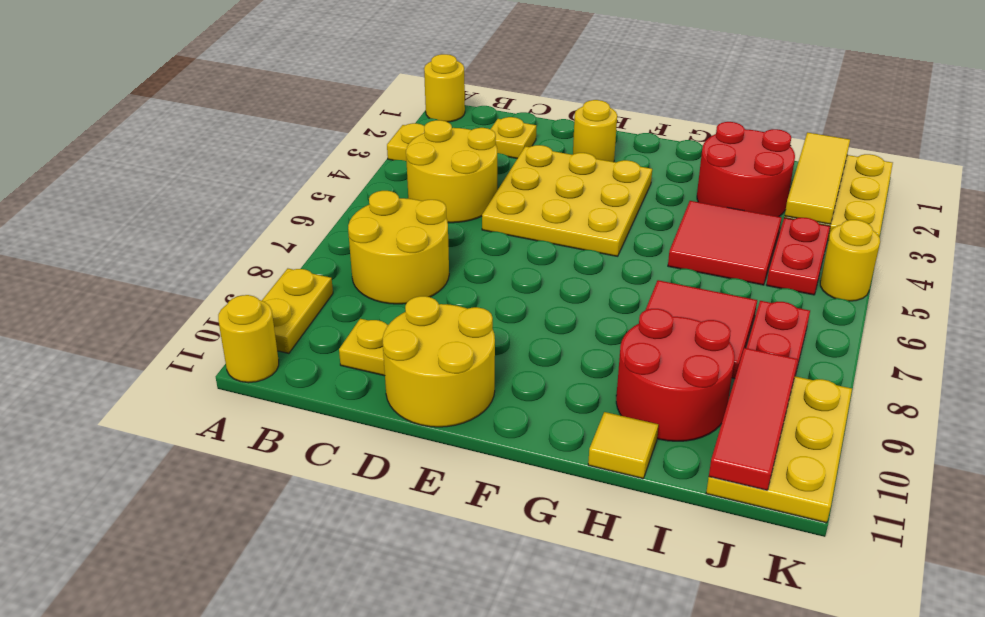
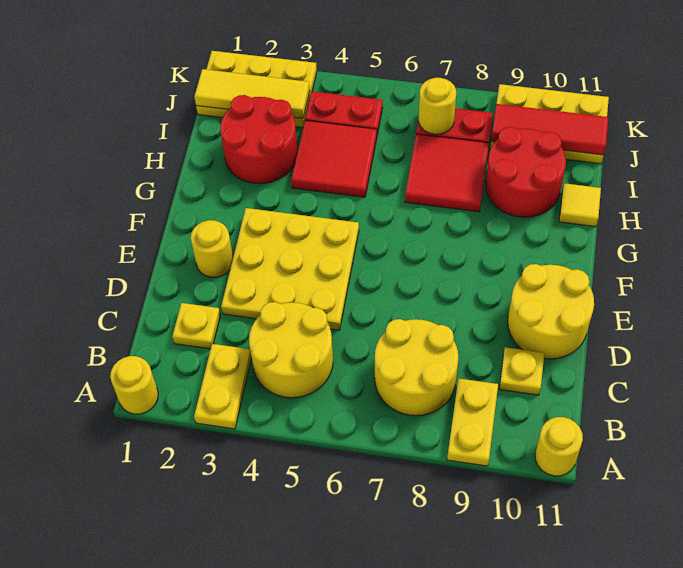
yellow plate A9:A10 level 1 -> yellow plate A9:B9 level 1
yellow round brick K5 level 1 -> yellow round brick J7 level 2

